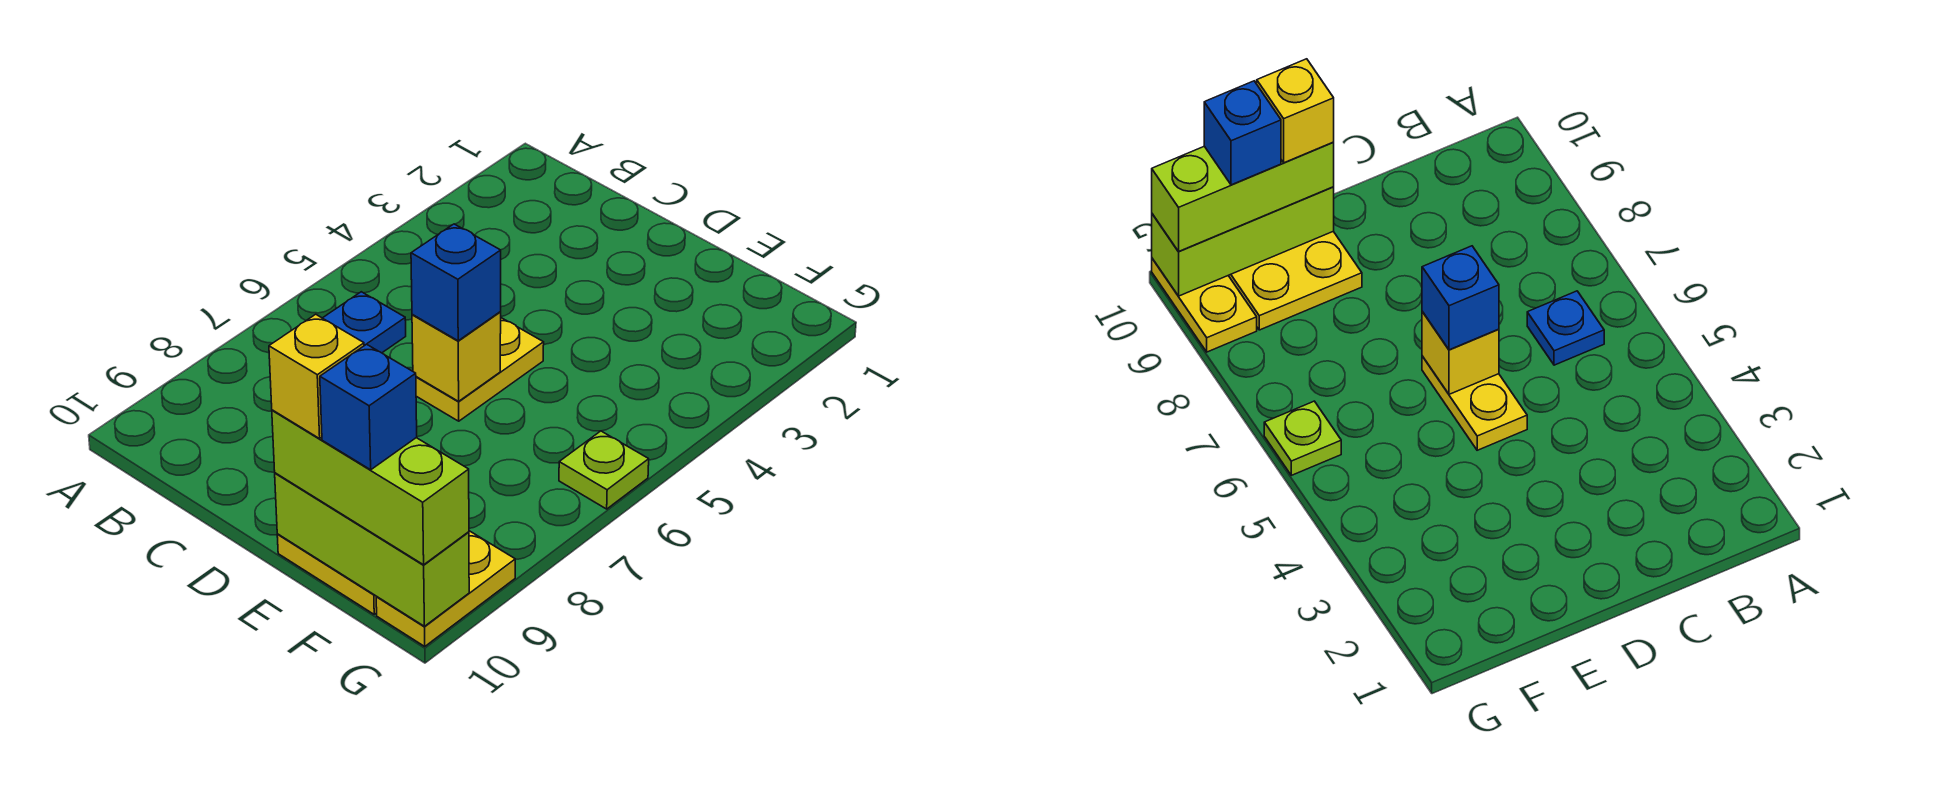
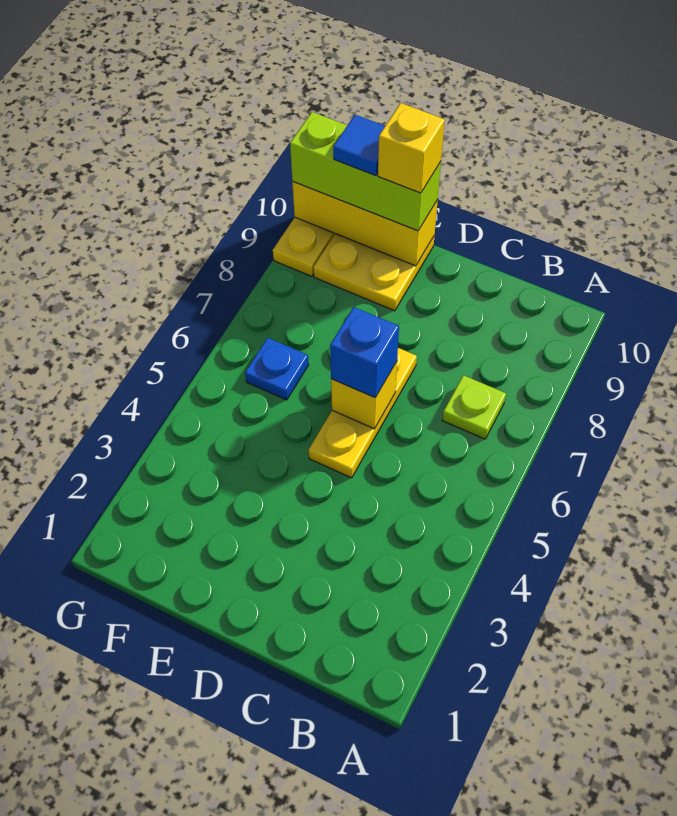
blue plate B6 level 1 -> blue plate F6 level 1
yellow plate D5:D6 level 1 -> yellow plate D5:D7 level 1
lime brick E10:G10 level 2 -> yellow brick E10:G10 level 2
blue brick F10 level 4 -> blue tile F10 level 4
lime plate G6 level 1 -> lime plate B7 level 1

